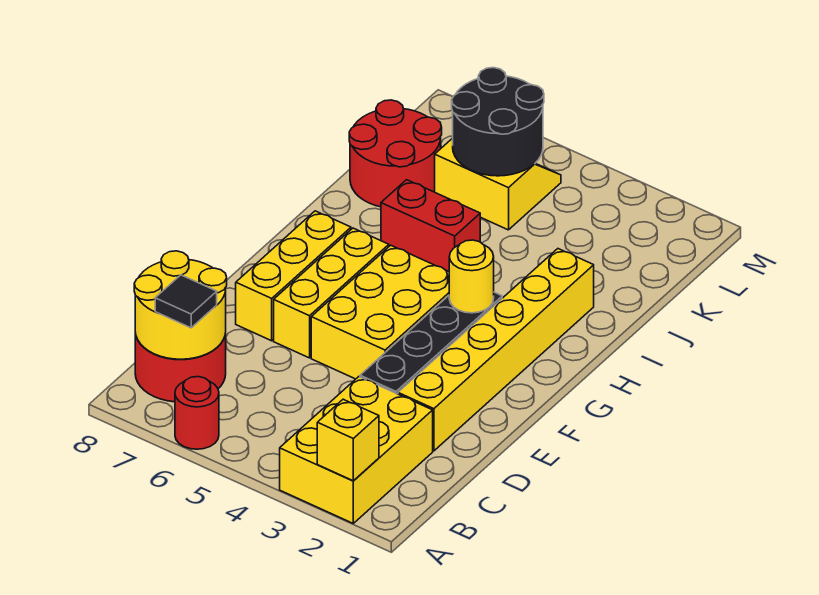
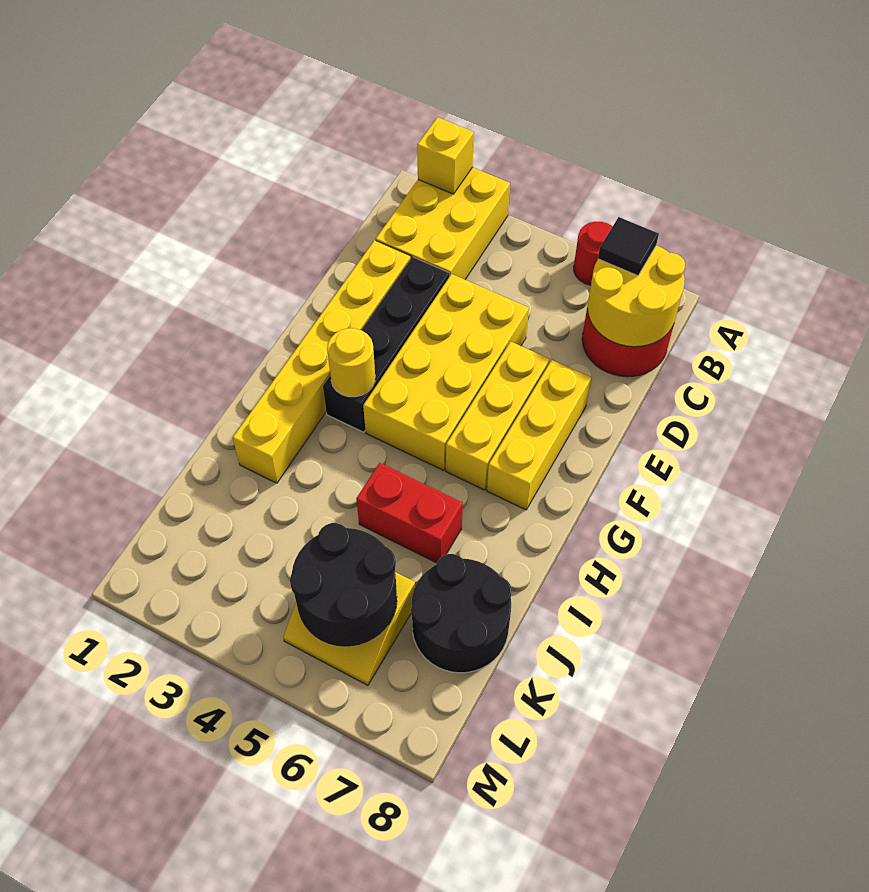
yellow brick E4:G5 level 1 -> yellow brick D4:G5 level 1
red round brick J7:K8 level 1 -> black round brick J7:K8 level 1

